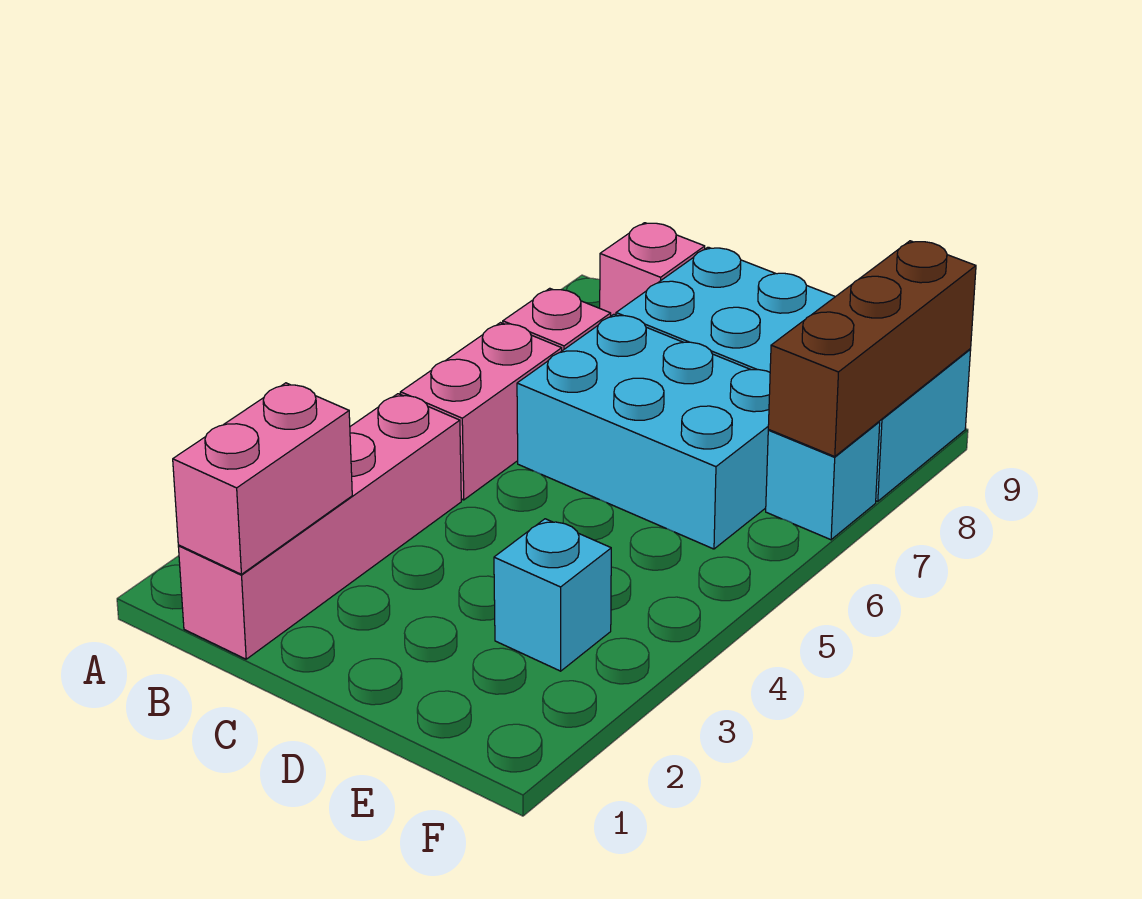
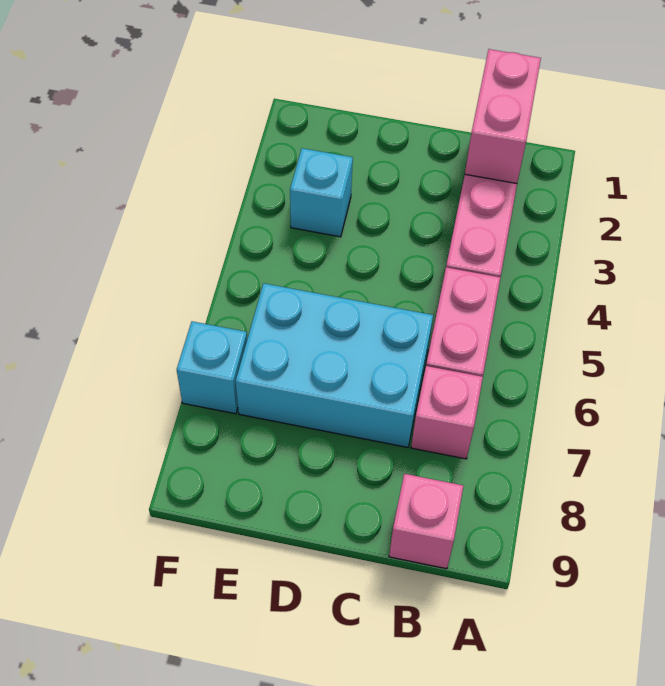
cyan brick C8:F9 level 1 -> none
brown brick F7:F9 level 2 -> none

